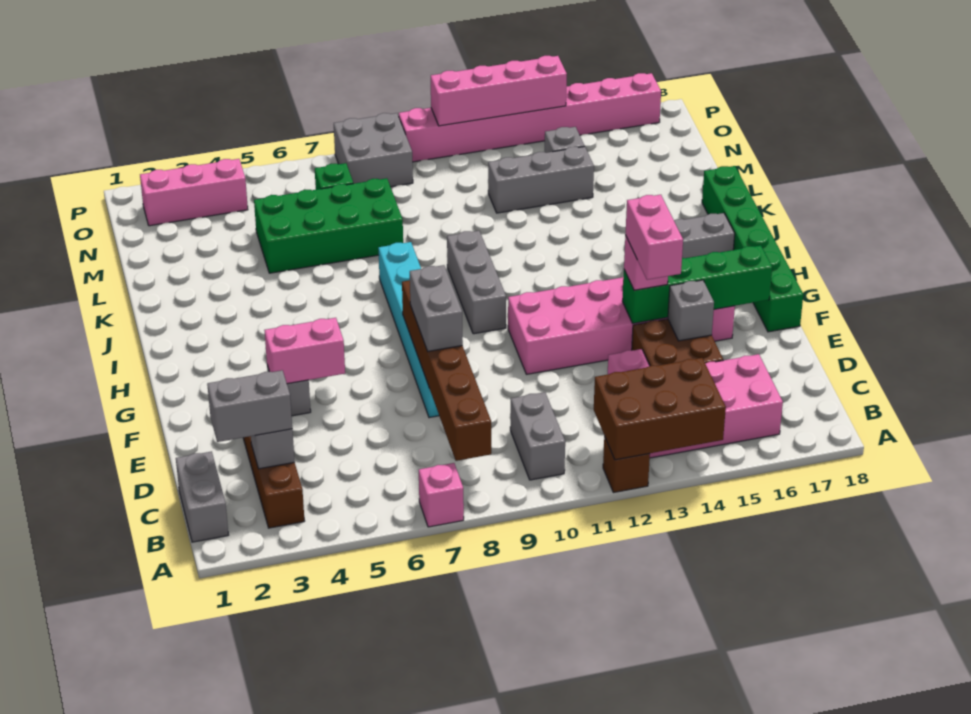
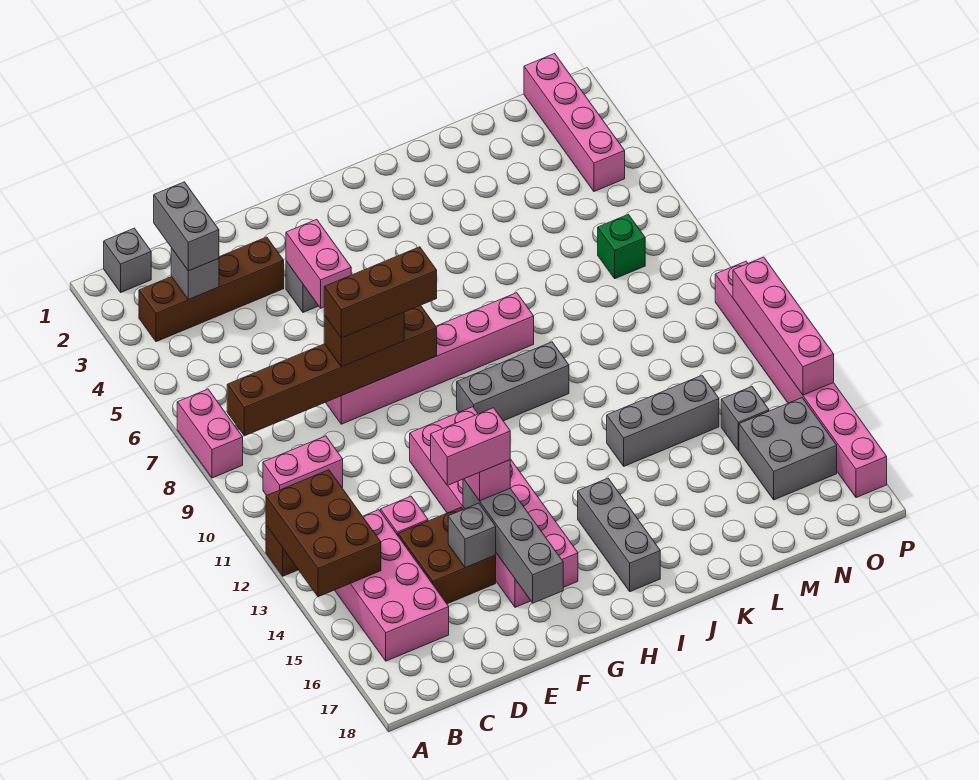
pink brick A7 level 1 -> pink brick A7:A8 level 1
grey brick B1:C1 level 1 -> grey brick B1 level 1
grey brick B10:C10 level 1 -> pink brick B10:C10 level 1
cyan brick E8:J8 level 1 -> pink brick E8:J8 level 1
grey brick E8:F8 level 3 -> brown brick E8:F8 level 3
none -> brown brick E8:G8 level 4
green brick F14:F17 level 2 -> grey brick F14:F17 level 2
green brick F18:K18 level 1 -> none
green brick L5:M8 level 1 -> none
grey brick M12:M14 level 1 -> grey brick K13:M13 level 1
pink brick O2:O4 level 1 -> pink brick O1:O4 level 1
grey brick O8:P9 level 1 -> grey brick N15:O16 level 1

